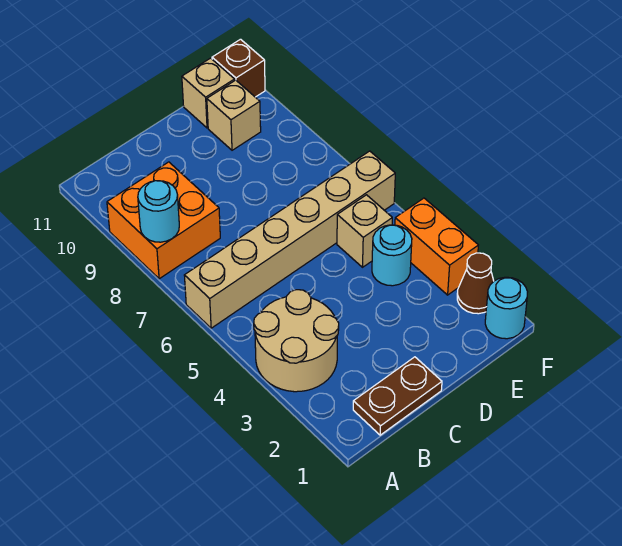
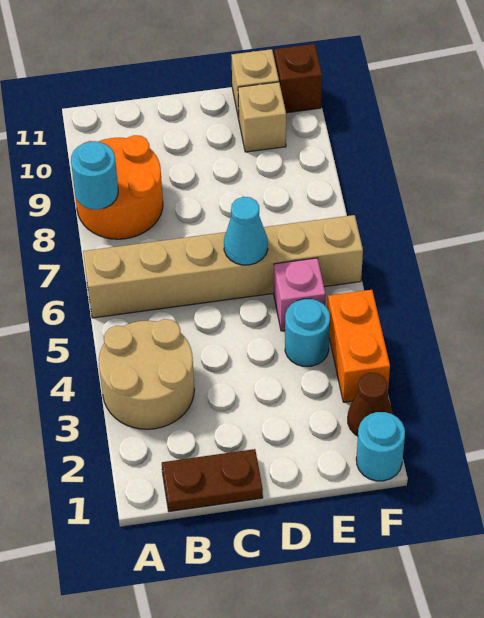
orange brick A8:B9 level 1 -> orange round brick A8:B9 level 1
none -> cyan cone D6 level 2
tan brick E5 level 1 -> pink brick E5 level 1

